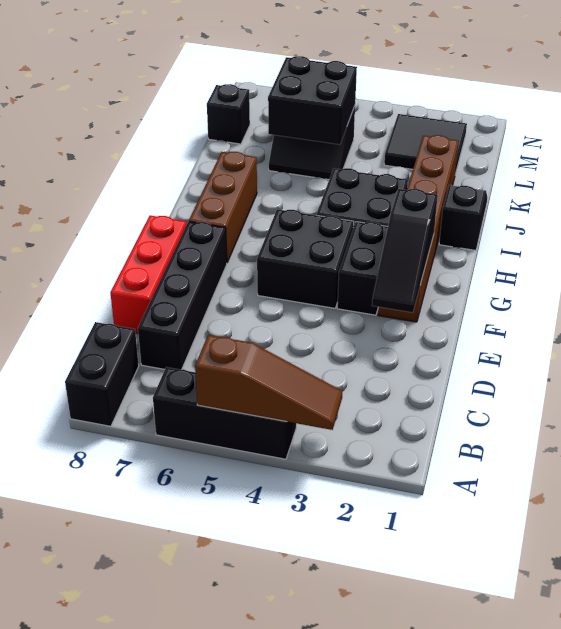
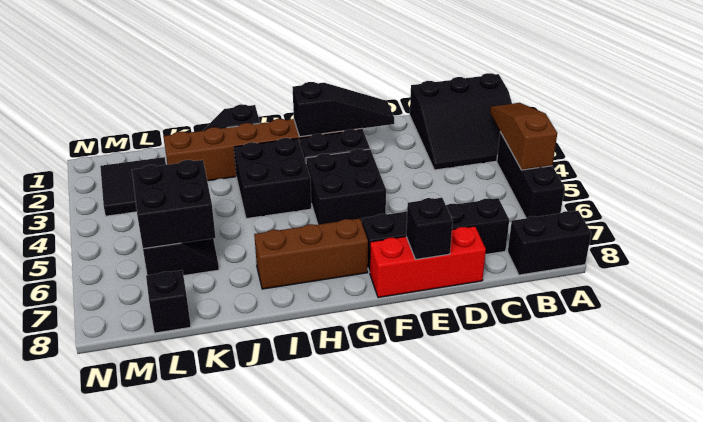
none -> black slope A1:C3 level 1 top 1
none -> black brick E8 level 2

